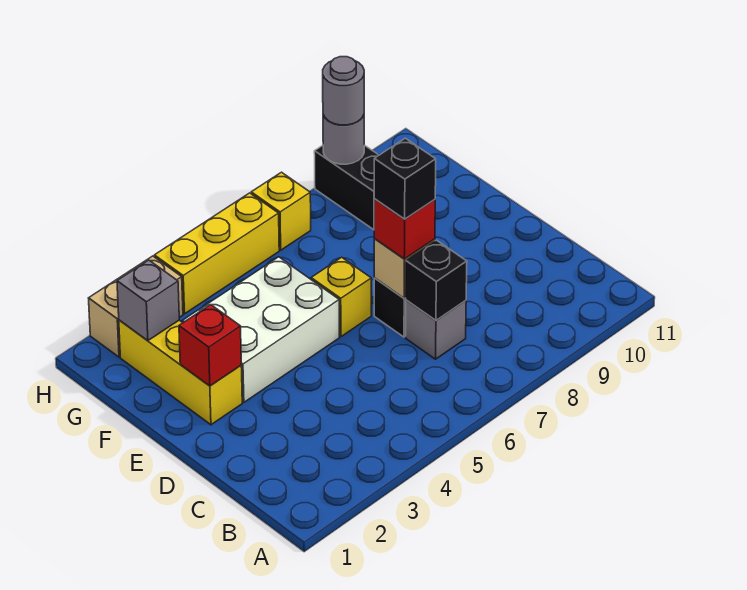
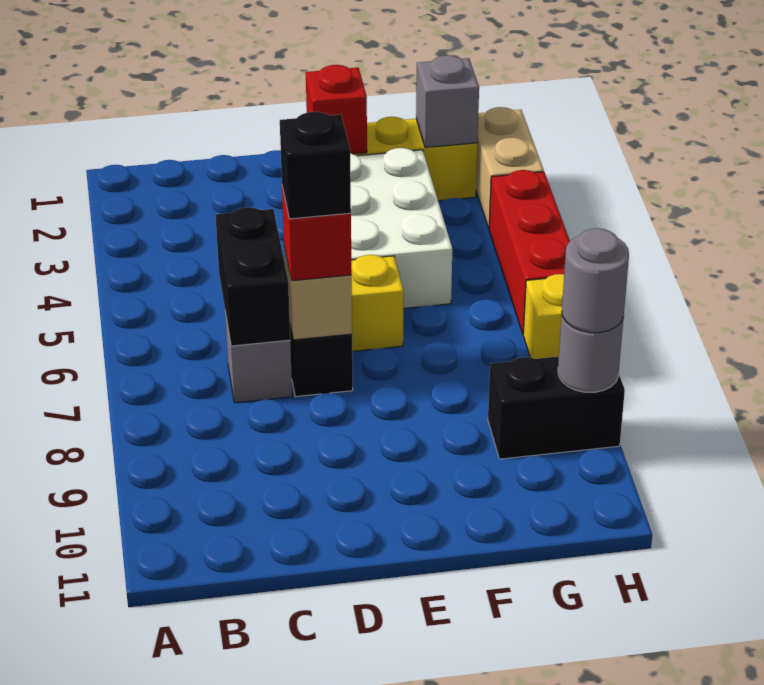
black brick C7 level 2 -> black brick C6:C7 level 2
yellow brick H4:H6 level 1 -> red brick H4:H6 level 1

